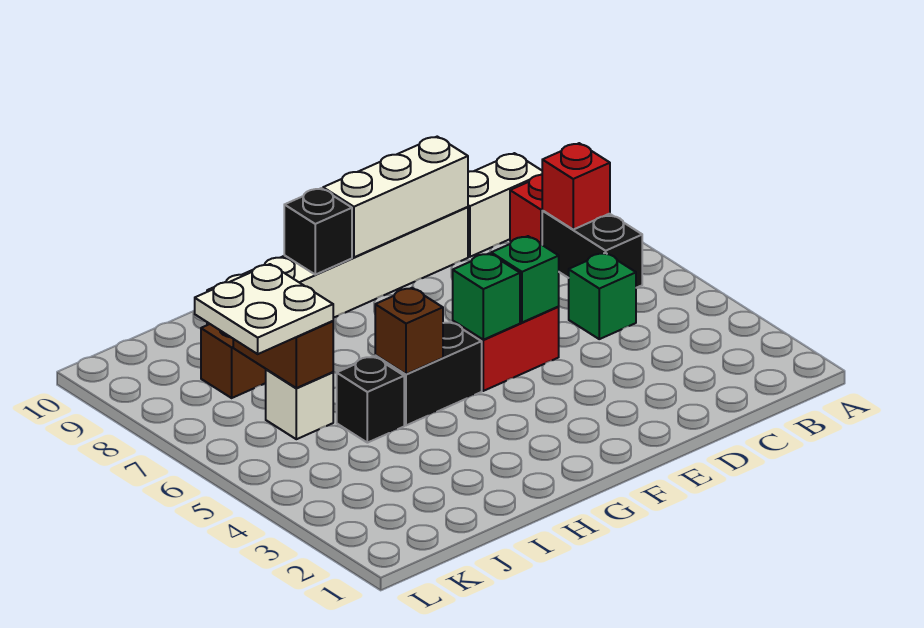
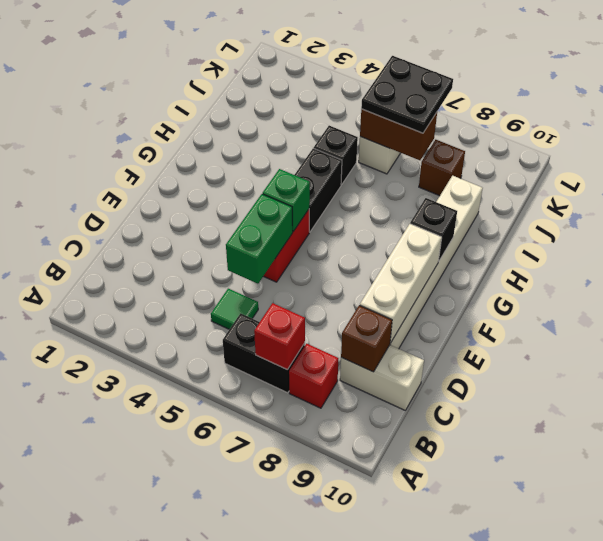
white brick B9:C9 level 1 -> white brick C9:C10 level 1
green brick C5 level 1 -> green tile C5 level 1
green brick E5 level 2 -> green brick D5:E5 level 2
brown brick H5 level 2 -> brown brick C9 level 2
white plate J6:K7 level 3 -> black plate J6:K7 level 3

